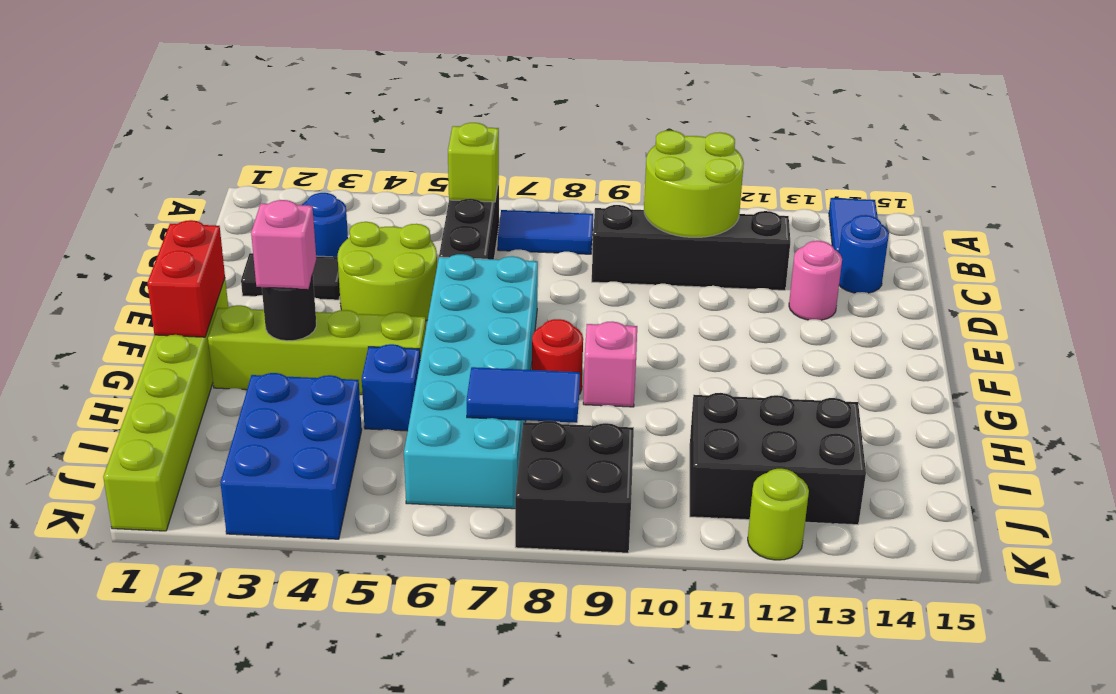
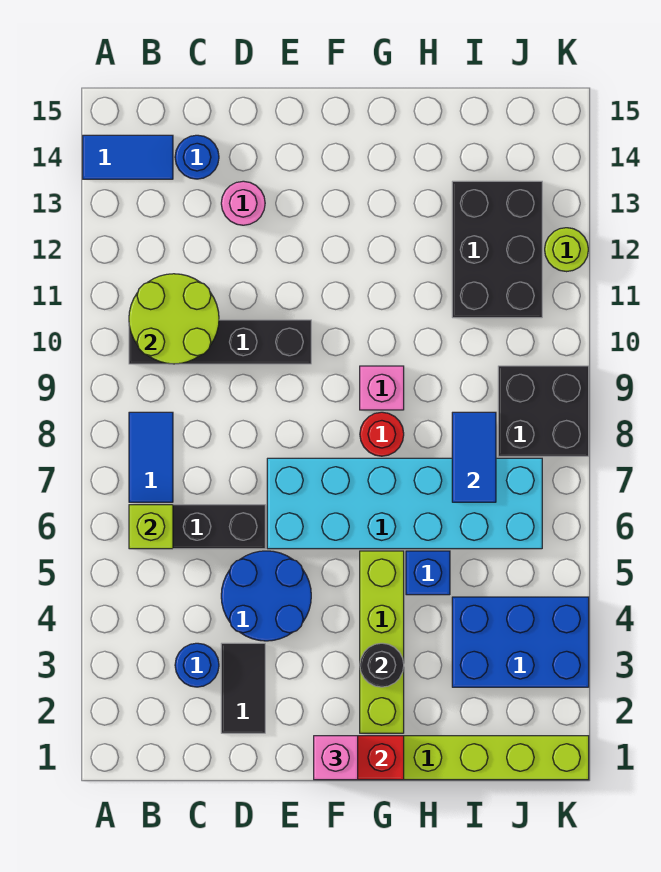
black brick C9:C12 level 1 -> black brick B10:E10 level 1
lime round brick D4:E5 level 1 -> blue round brick D4:E5 level 1
pink brick G3 level 3 -> pink brick F1 level 3

